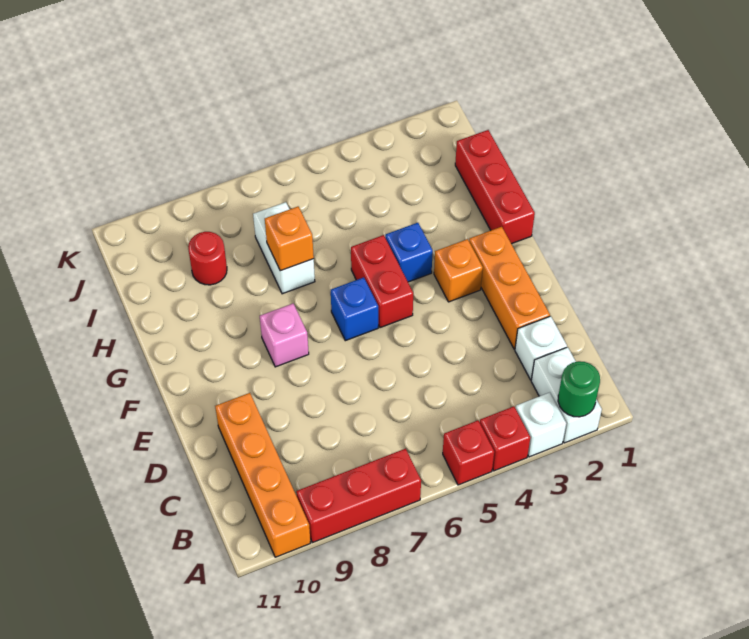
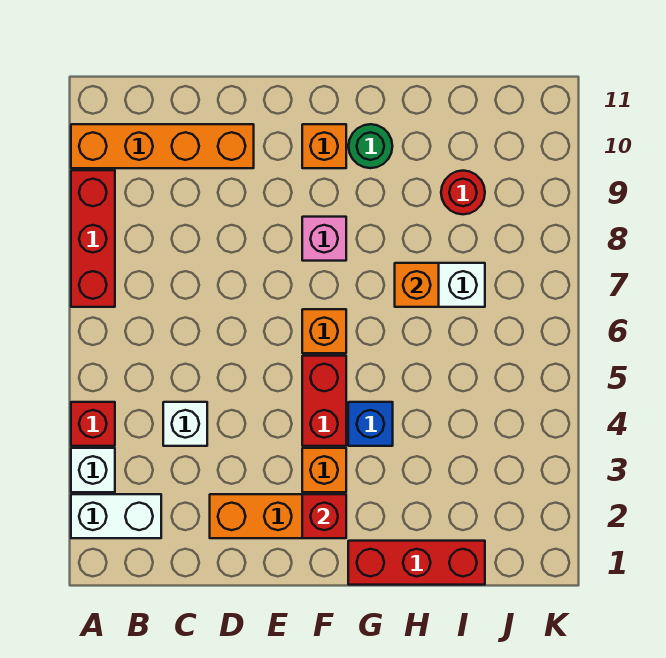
green round brick A2 level 2 -> green round brick G10 level 1
red brick A5 level 1 -> red brick F2 level 2
white brick C2 level 1 -> white brick C4 level 1
red brick F5:G5 level 1 -> red brick F4:F5 level 1
blue brick F6 level 1 -> orange brick F6 level 1
none -> orange brick F10 level 1

